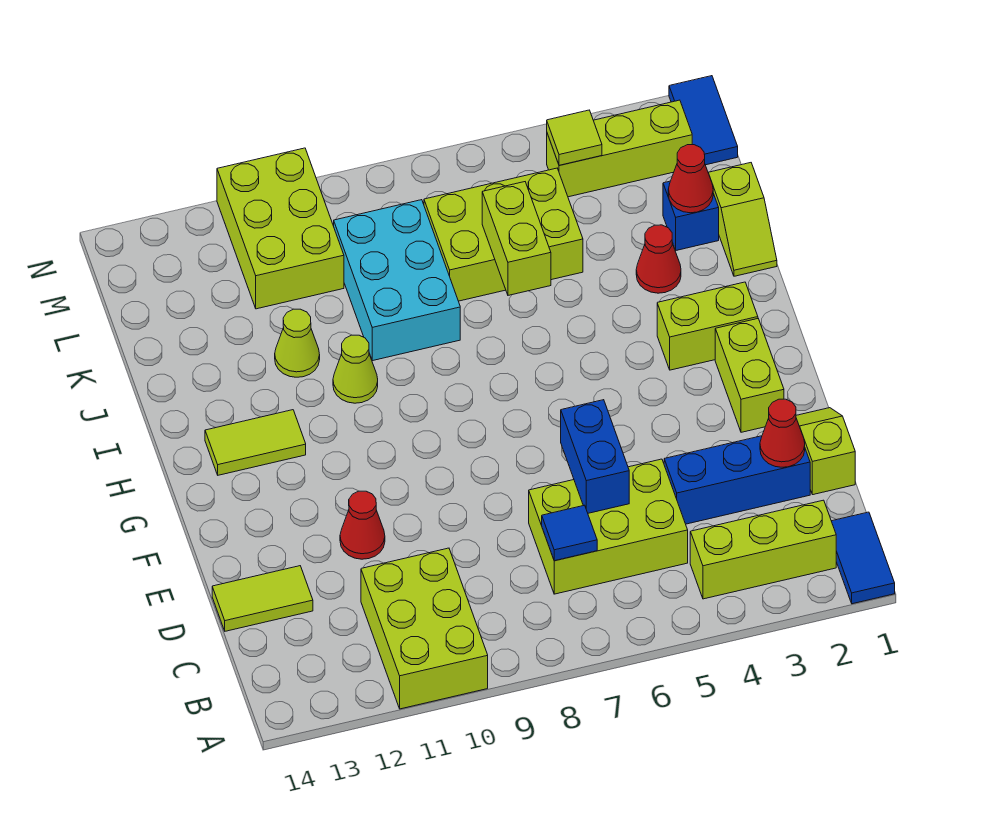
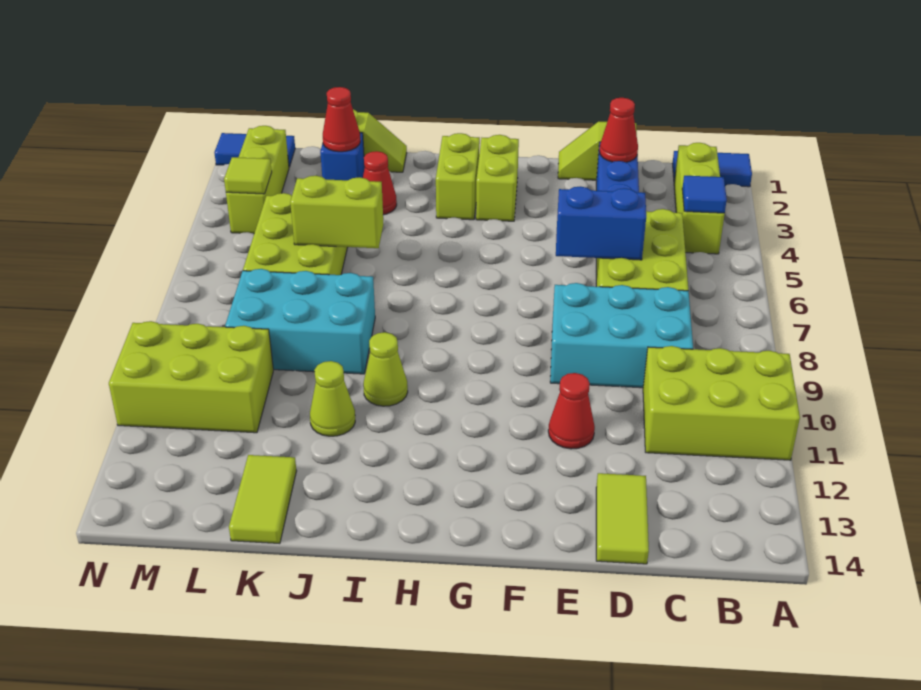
blue tile C7 level 2 -> blue tile B4 level 2
none -> cyan brick C8:E9 level 1
lime brick F2:G2 level 1 -> lime brick G2:G3 level 1
lime tile H12:H13 level 1 -> lime tile K13:K14 level 1

